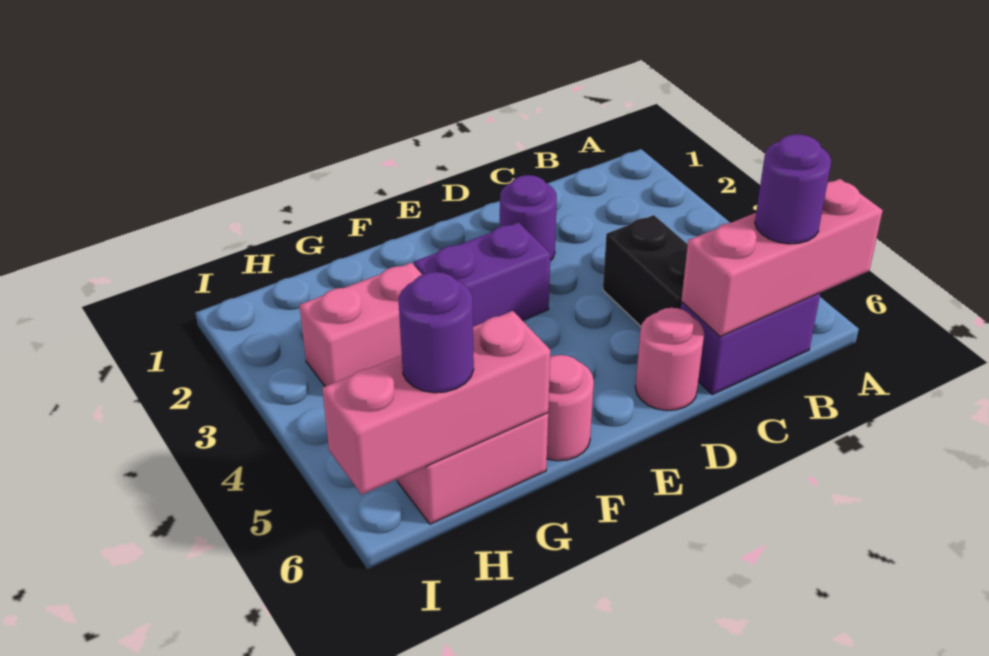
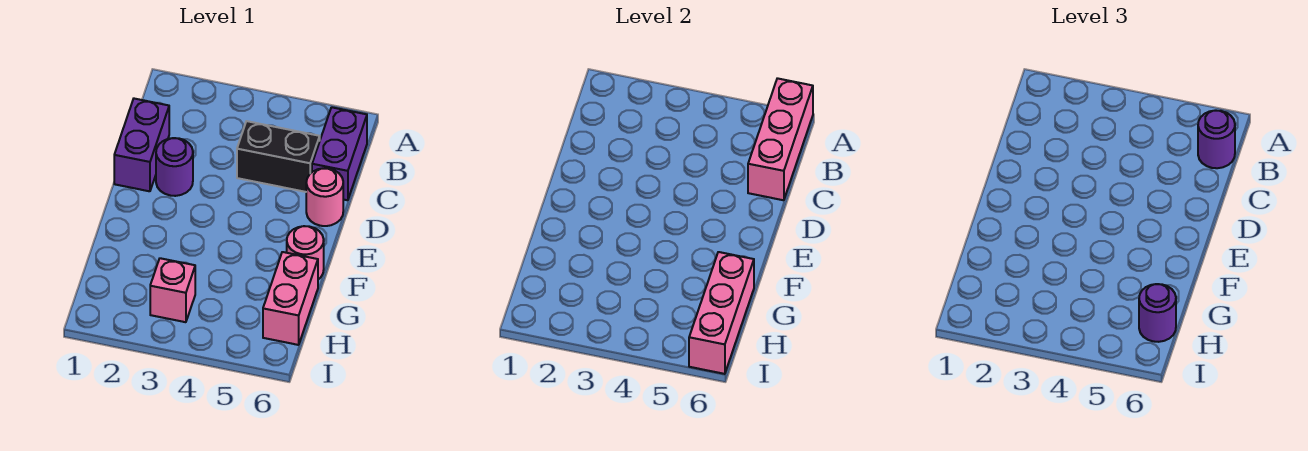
purple brick E3:F3 level 1 -> purple brick C1:D1 level 1
pink brick G3:H3 level 1 -> pink brick H3 level 1

